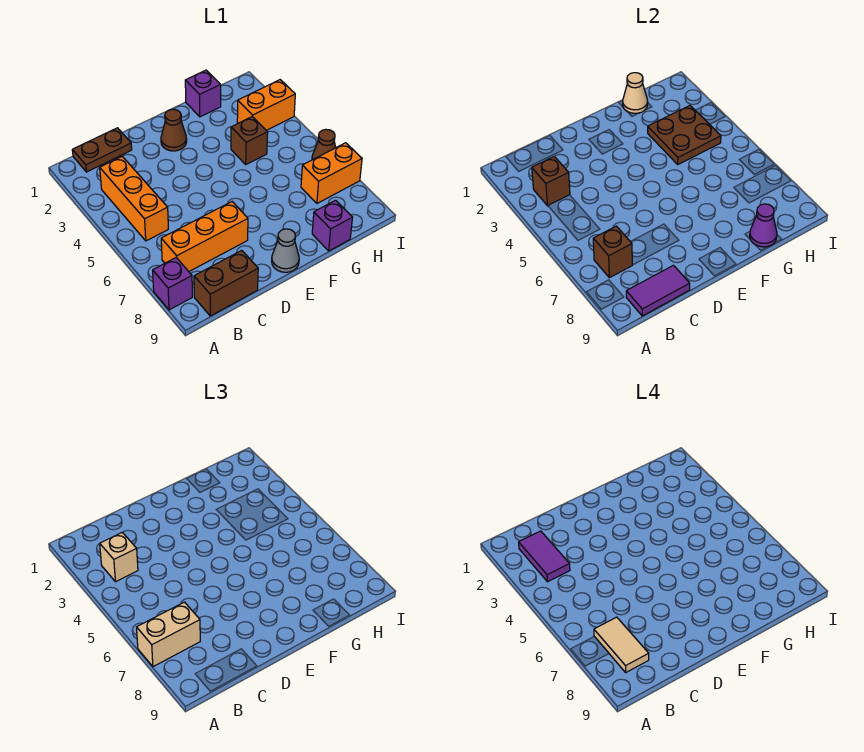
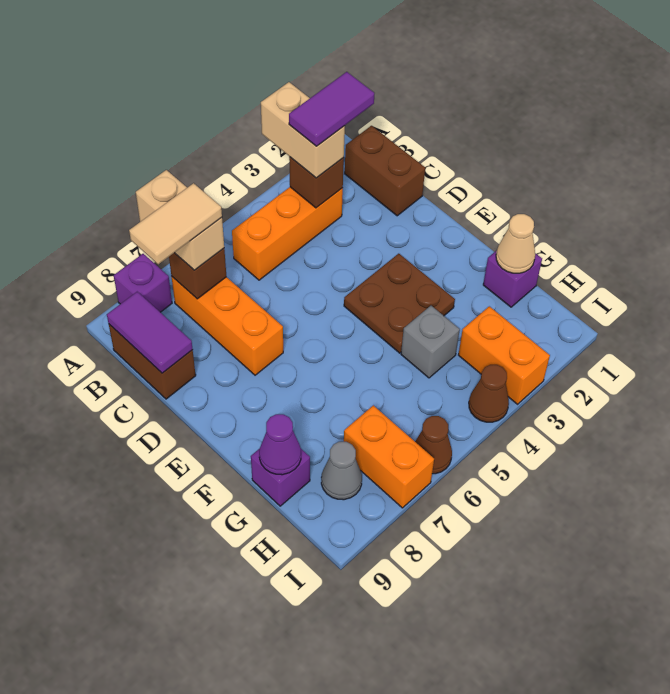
brown plate B1:C1 level 1 -> brown brick B1:C1 level 1
tan brick B3 level 3 -> tan brick A3:B3 level 3
brown cone E2 level 1 -> brown cone I4 level 1
grey cone E9 level 1 -> grey cone H8 level 1
brown plate G3:H4 level 2 -> brown plate E3:F4 level 1
brown brick G4 level 1 -> grey brick G4 level 1

